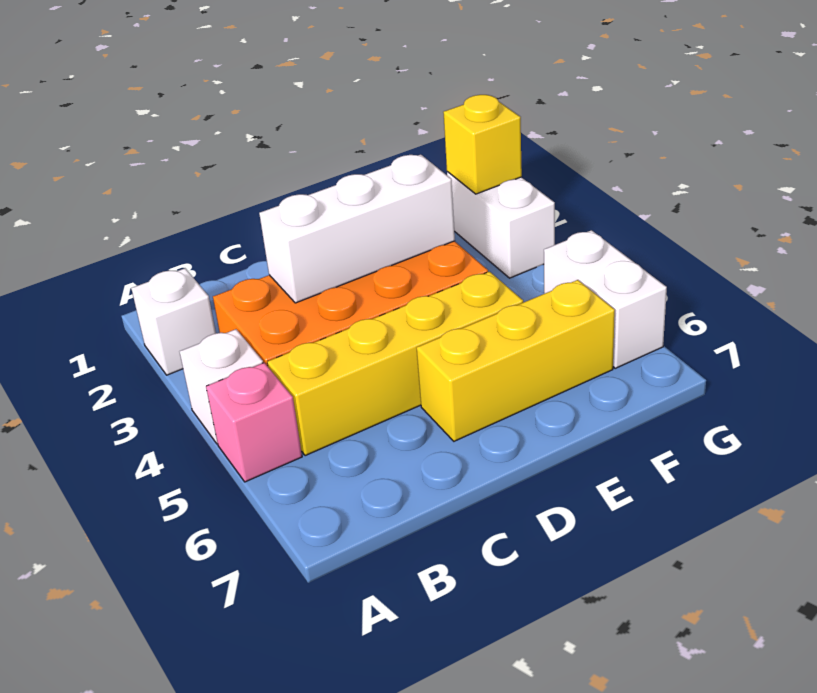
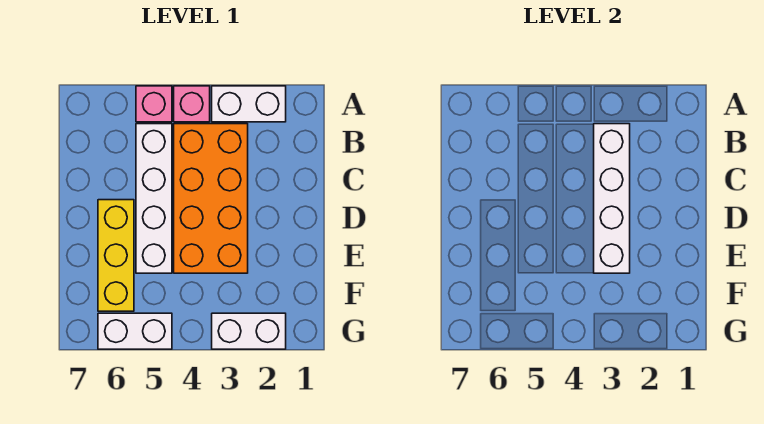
white brick A2 level 1 -> white brick A2:A3 level 1
white brick A4 level 1 -> pink brick A4 level 1
yellow brick B5:E5 level 1 -> white brick B5:E5 level 1
white brick C3:E3 level 2 -> white brick B3:E3 level 2
yellow brick G2 level 2 -> none

